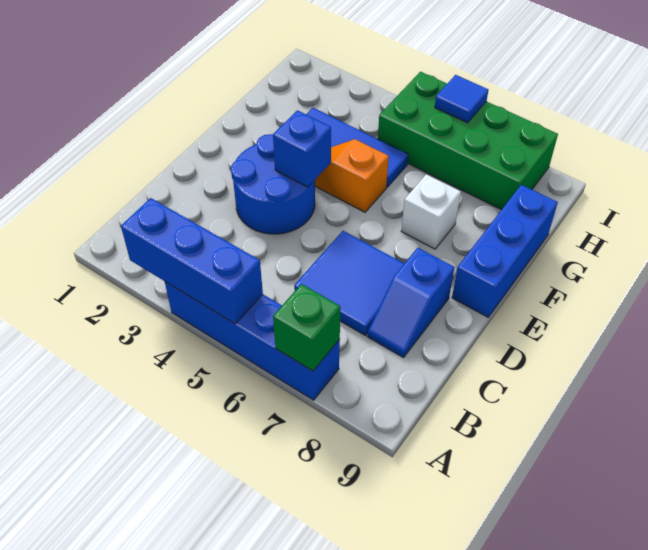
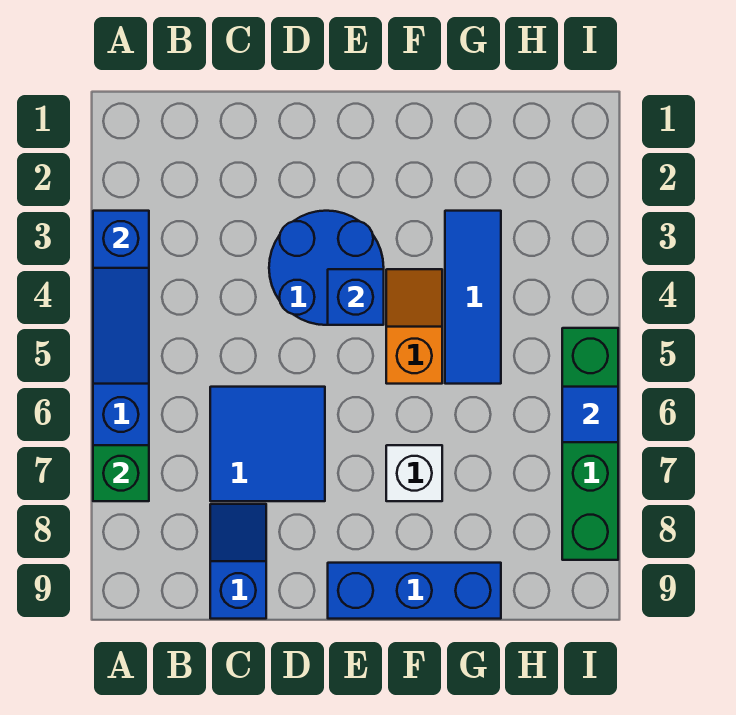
blue brick A3:A5 level 2 -> blue slope A3:A5 level 2 top 3
blue slope C8:D8 level 1 top D -> blue slope C8:C9 level 1 top 9
green brick H5:I8 level 1 -> green brick I5:I8 level 1

